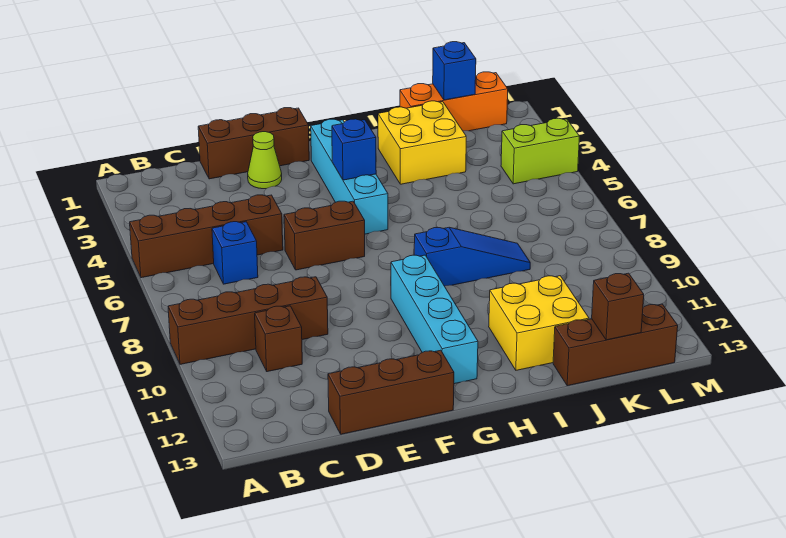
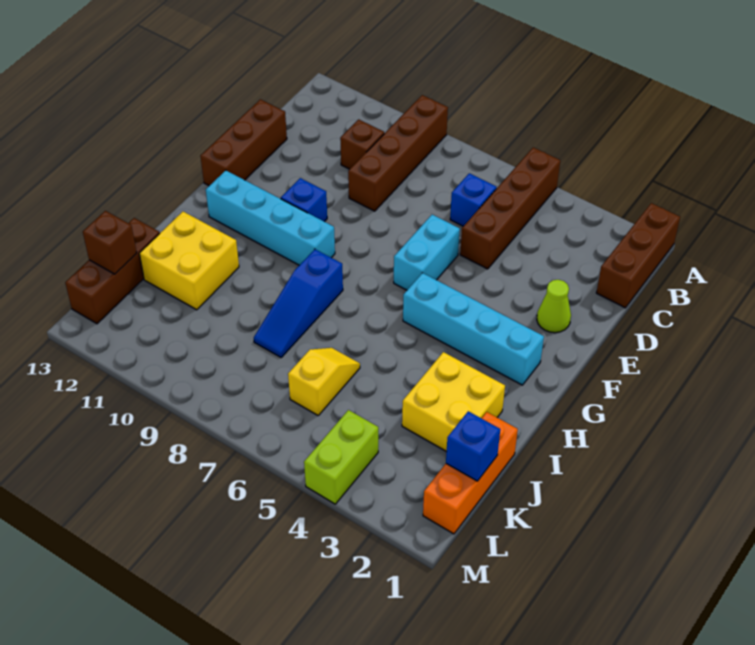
brown brick D1:F1 level 1 -> brown brick A1:C1 level 1
brown brick E6:F6 level 1 -> cyan brick E6:F6 level 1
blue brick G4 level 2 -> blue brick F10 level 1
none -> yellow slope J6:K6 level 1 top K

